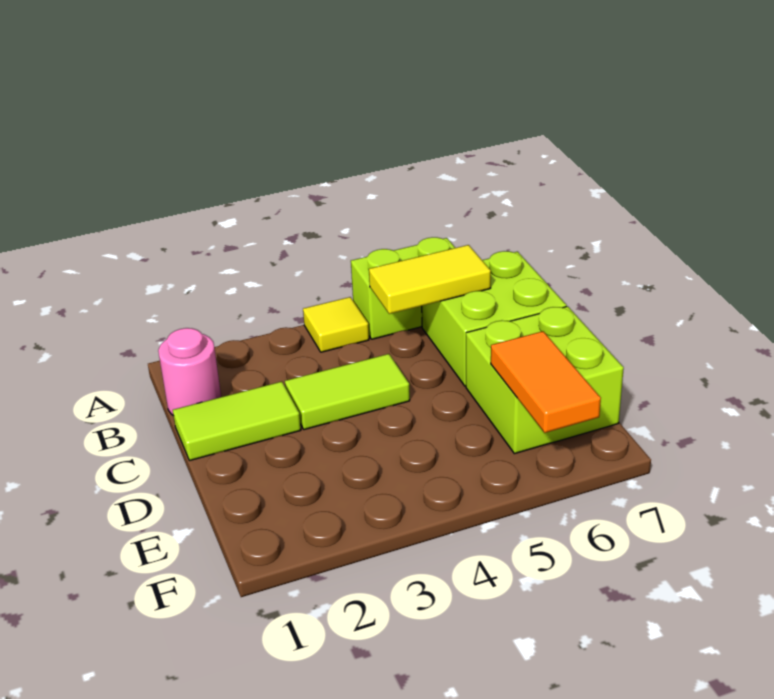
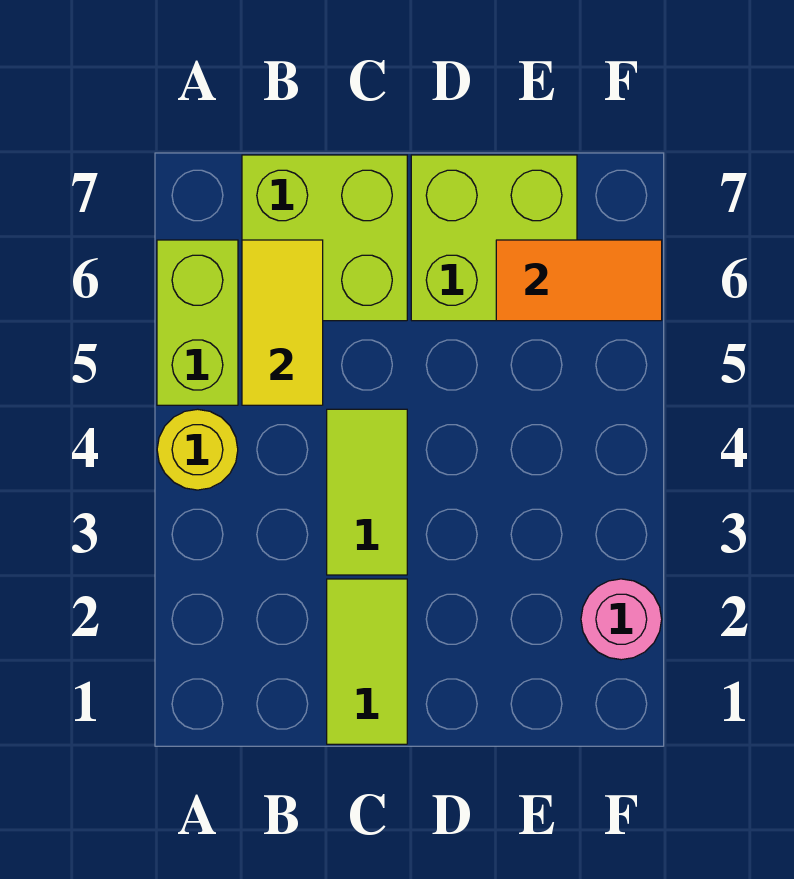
yellow tile A4 level 1 -> yellow round brick A4 level 1
pink round brick B1 level 1 -> pink round brick F2 level 1

